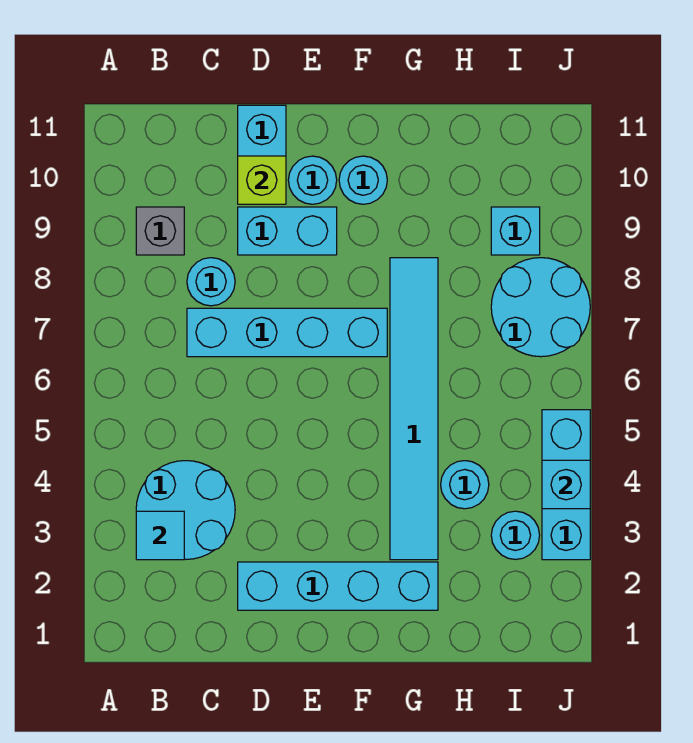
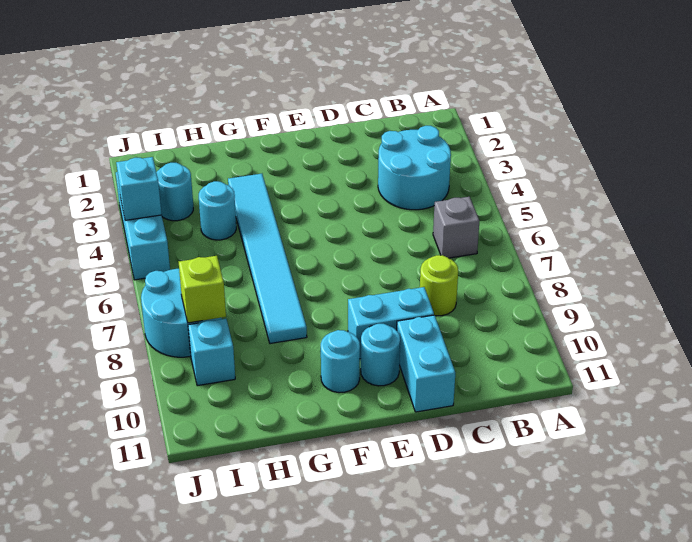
cyan tile B3 level 2 -> none
grey brick B9 level 1 -> grey brick B6 level 1
cyan brick C7:F7 level 1 -> none
cyan round brick C8 level 1 -> lime round brick C8 level 1
cyan brick D2:G2 level 1 -> none
lime brick D10 level 2 -> lime brick I8 level 2

